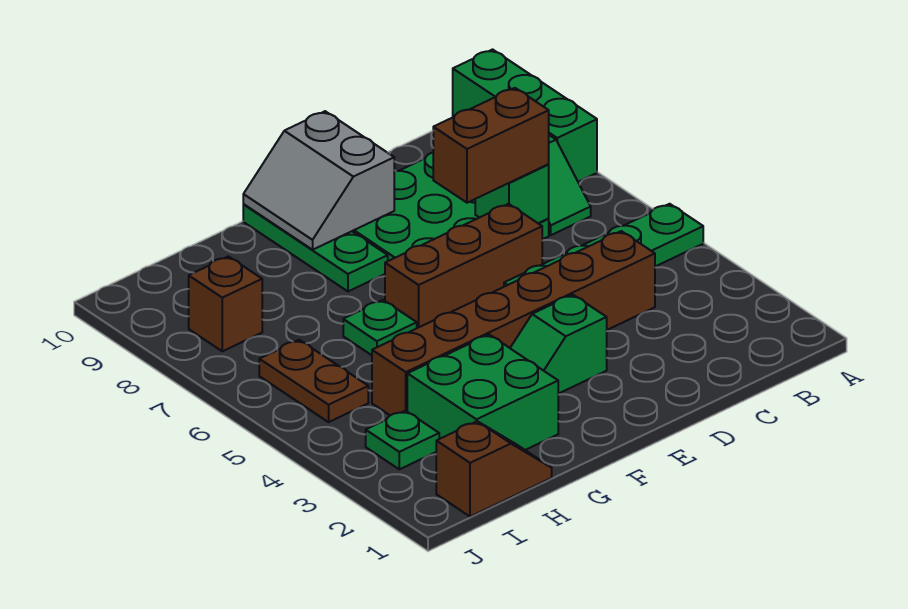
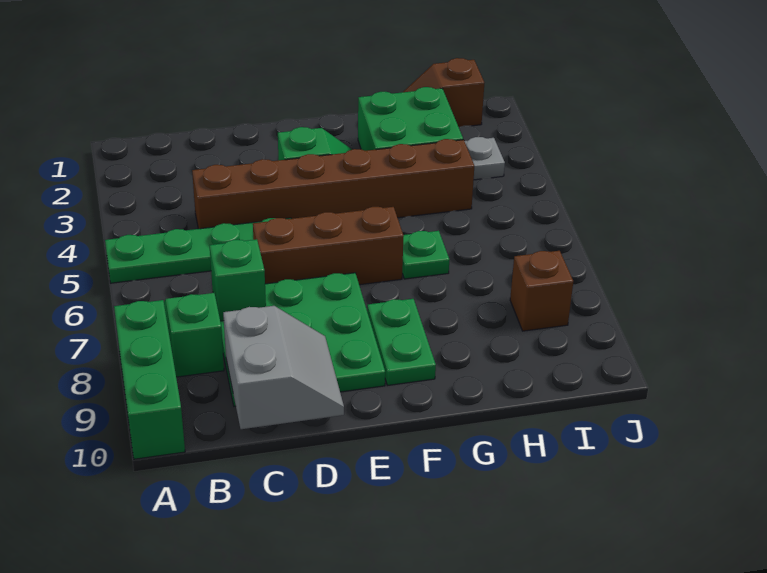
brown brick C7:D7 level 3 -> none
grey slope E9:F10 level 2 top E -> grey slope C9:D10 level 2 top C
green plate F8:F10 level 1 -> green plate F8:F9 level 1
green plate I3 level 1 -> grey plate I3 level 1
brown plate I5:I6 level 1 -> none

